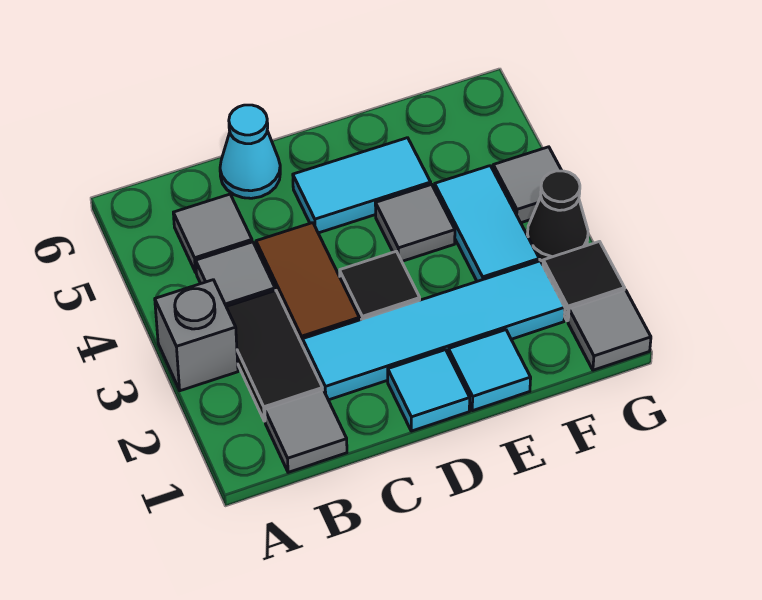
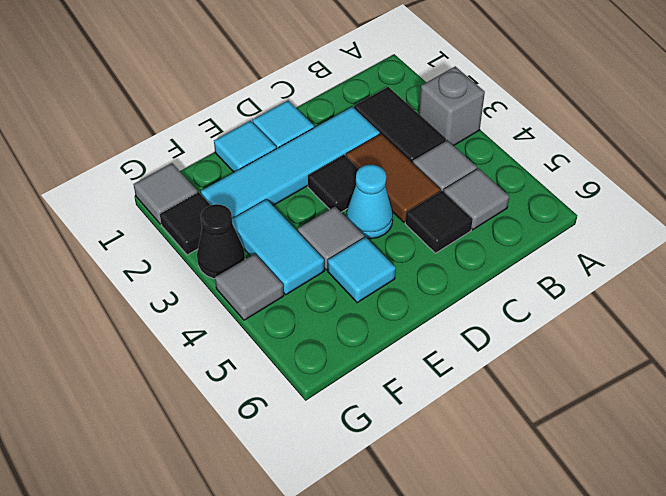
grey tile B1 level 1 -> none
none -> black tile C5 level 1
cyan cone C6 level 1 -> cyan cone D4 level 1
cyan tile D5:E5 level 1 -> cyan tile E5 level 1

